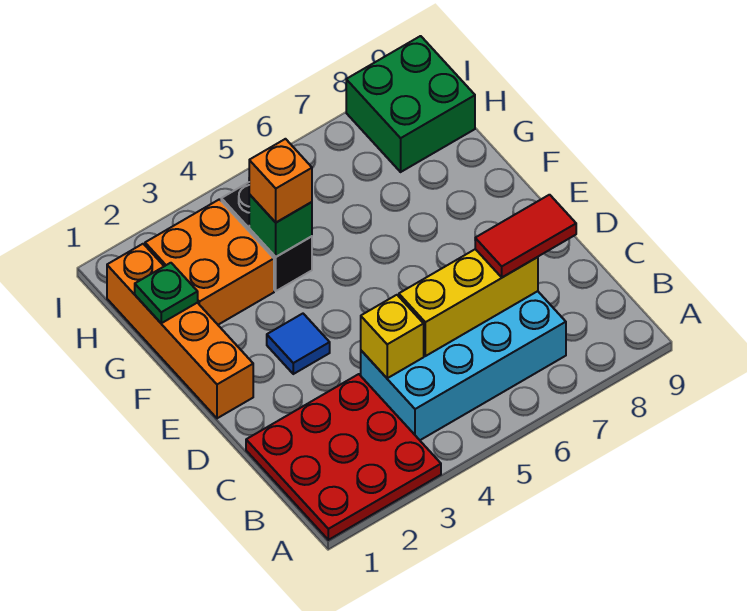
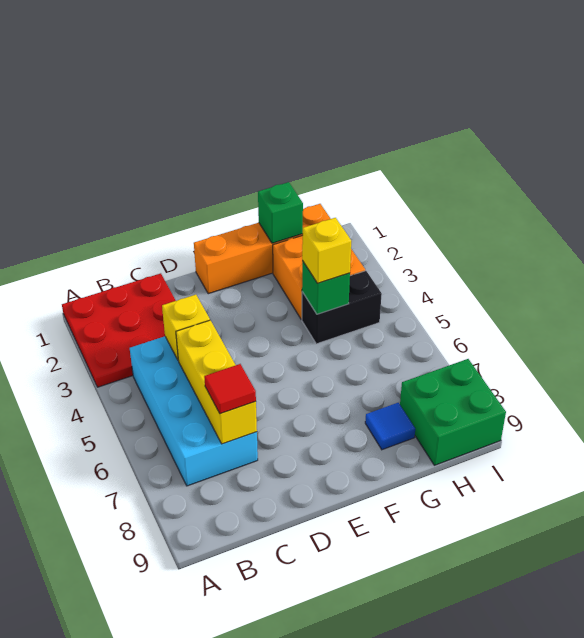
red tile C7:C8 level 3 -> red tile C7 level 3
blue tile E3 level 1 -> blue tile G8 level 1
green plate G1 level 2 -> green brick G1 level 2
orange brick G4 level 3 -> yellow brick G4 level 3

